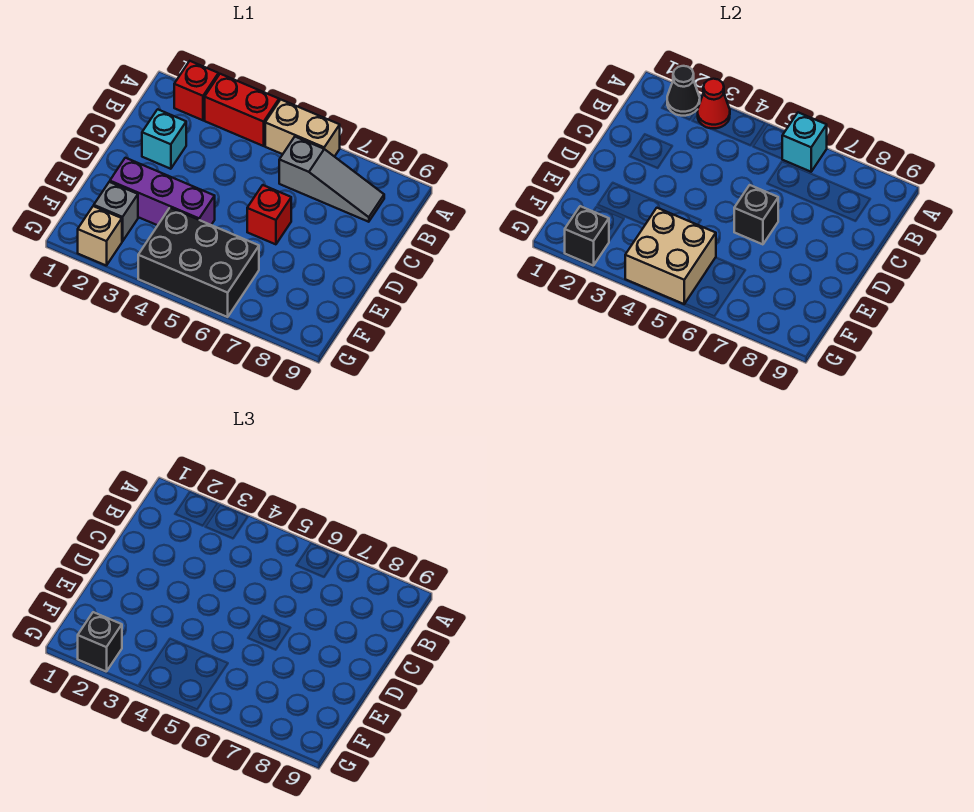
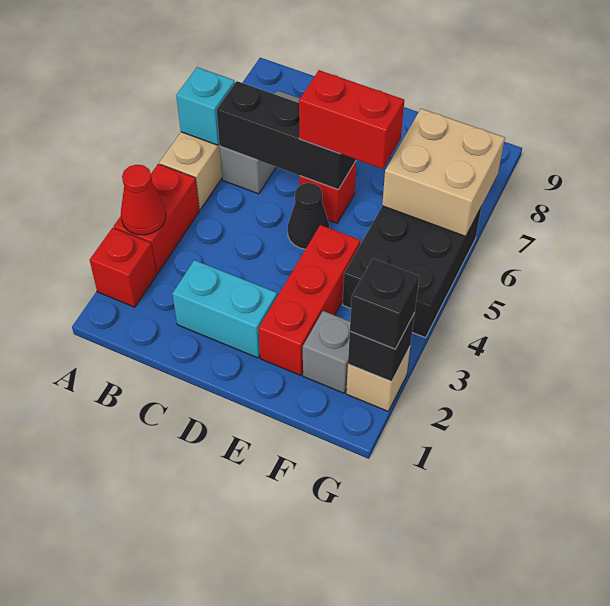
black cone A2 level 2 -> black cone D5 level 1
cyan brick C2 level 1 -> cyan brick C2:D2 level 1
black brick D6 level 2 -> black brick B6:D6 level 2
none -> red brick D6:E6 level 3
purple brick E2:E4 level 1 -> red brick E2:E4 level 1
tan brick F4:G5 level 2 -> tan brick F6:G7 level 2

